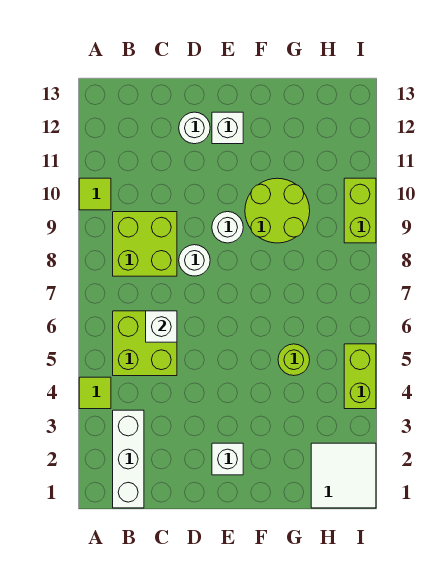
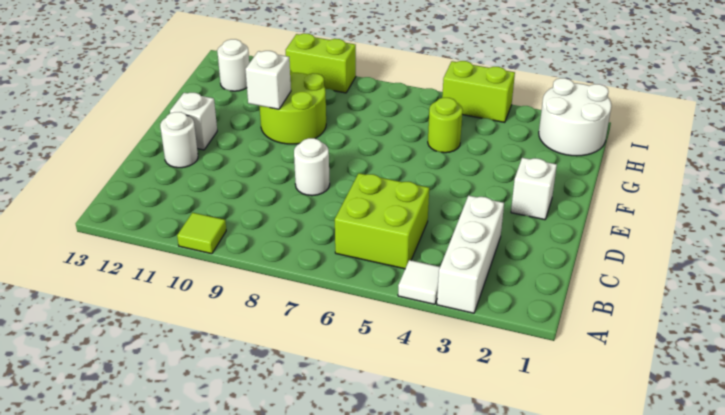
lime tile A4 level 1 -> white tile A4 level 1
white brick B1:B3 level 1 -> white brick A3:C3 level 1
lime brick B8:C9 level 1 -> none
white brick C6 level 2 -> white brick F10 level 2
white round brick E9 level 1 -> white round brick H12 level 1
white tile H1:I2 level 1 -> white round brick H1:I2 level 1

